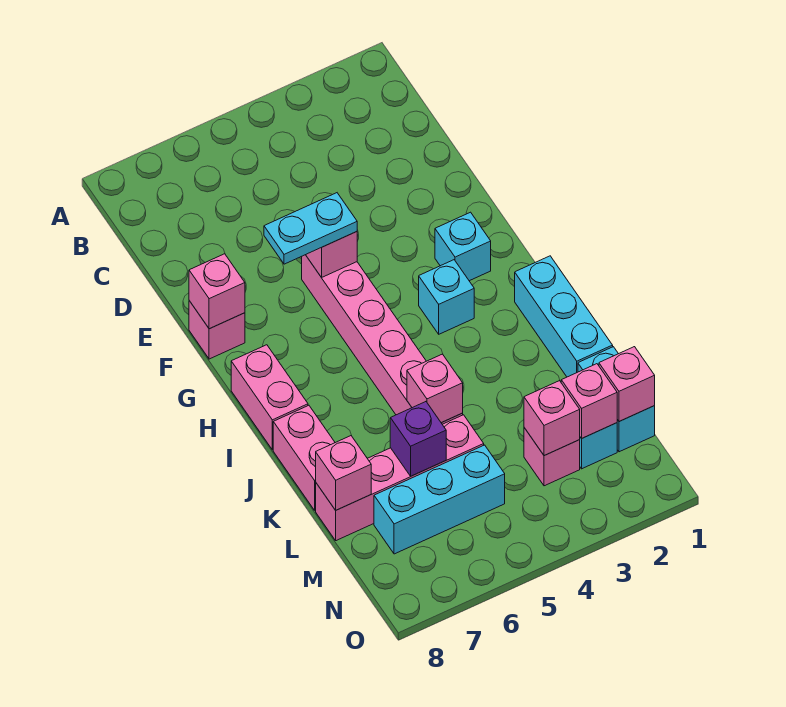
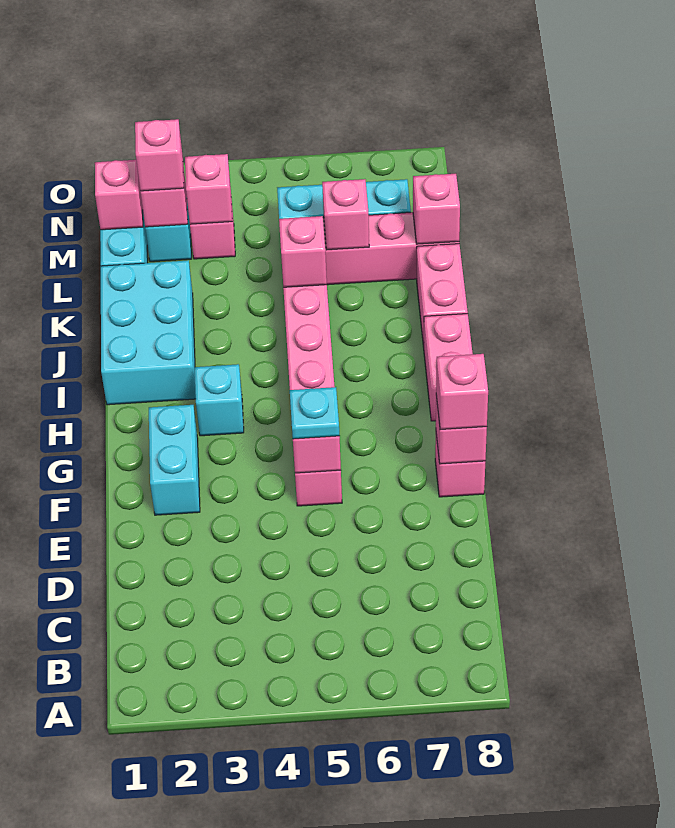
cyan plate F5:F6 level 3 -> cyan plate F5 level 3
none -> pink brick F8 level 3
cyan brick G2 level 1 -> cyan brick F2:G2 level 1
cyan brick I1:K1 level 1 -> cyan brick I1:K2 level 1
purple brick L6 level 2 -> pink brick L6 level 2
none -> pink brick M2 level 3

